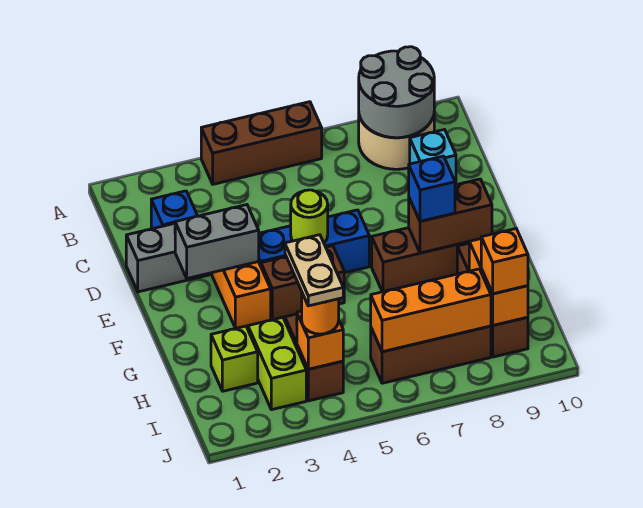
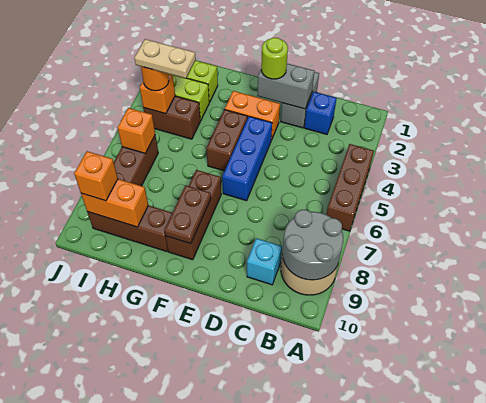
grey brick E2:E3 level 2 -> grey brick D2:E2 level 2
lime round brick E5 level 2 -> lime round brick E2 level 3
brown brick F8:F9 level 2 -> brown plate F8:F9 level 2
blue brick F8 level 3 -> none
orange brick I6:I8 level 2 -> orange brick I6 level 2

